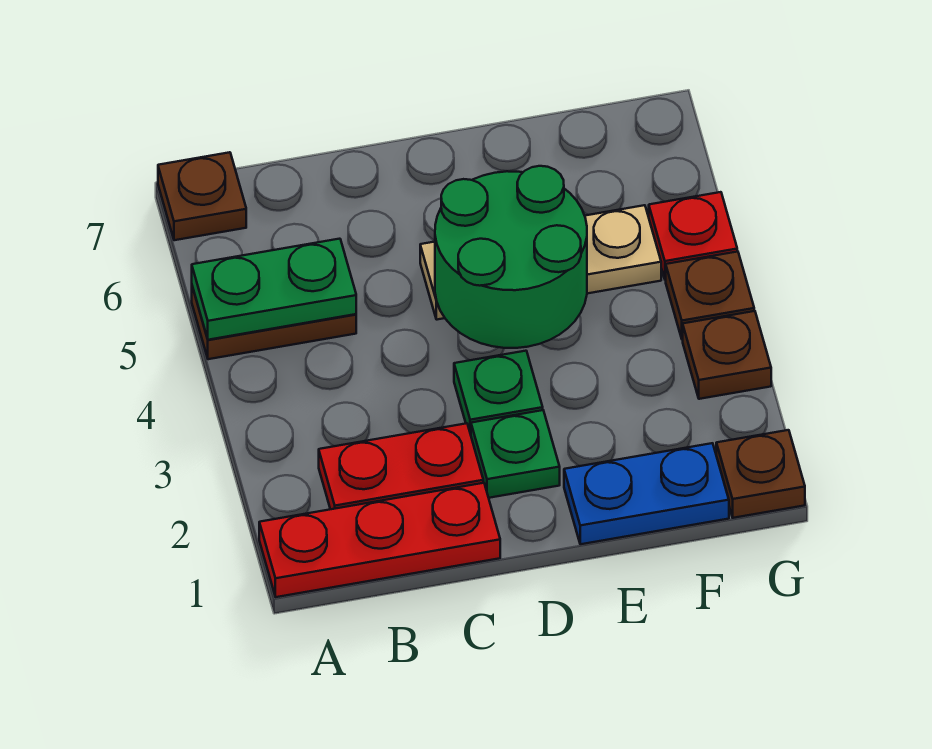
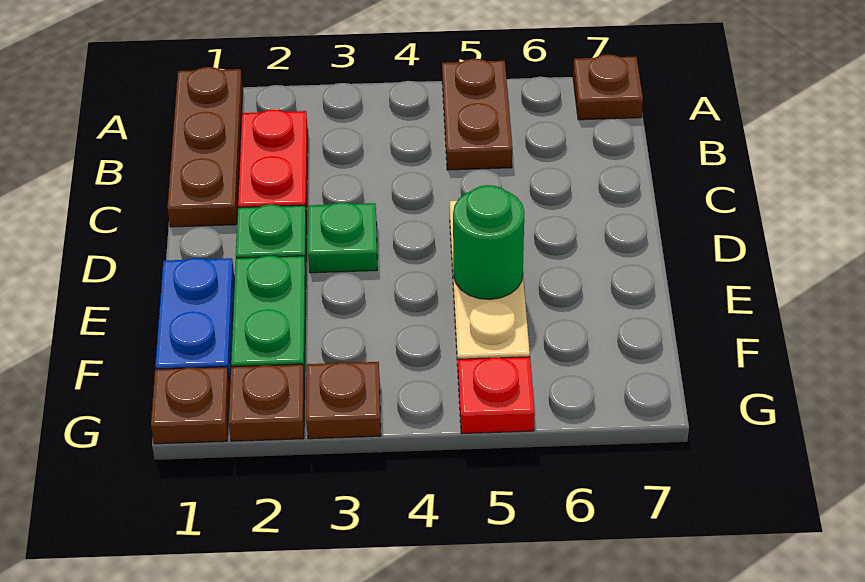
red plate A1:C1 level 1 -> brown plate A1:C1 level 1
green plate A5:B5 level 2 -> green plate E2:F2 level 1
green round brick D4:E5 level 2 -> green round brick E5 level 2
brown plate G4 level 1 -> brown plate G2 level 1

